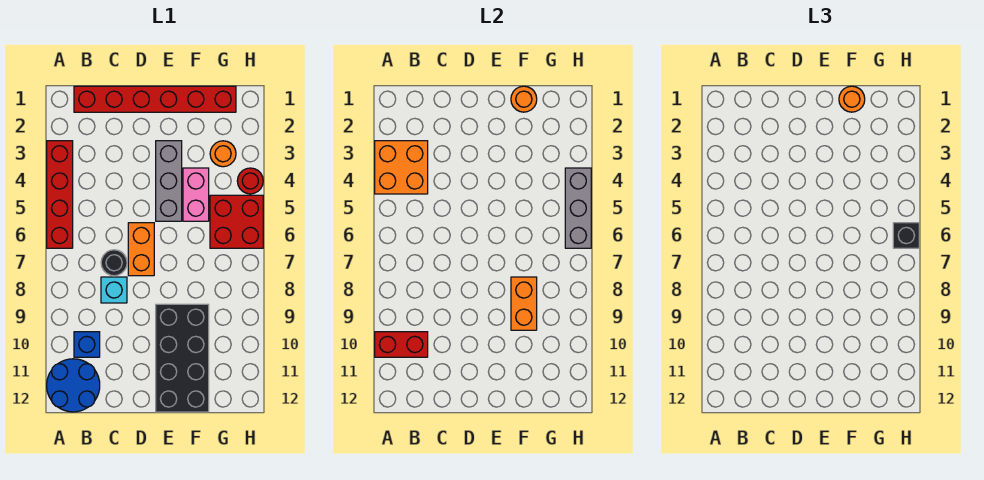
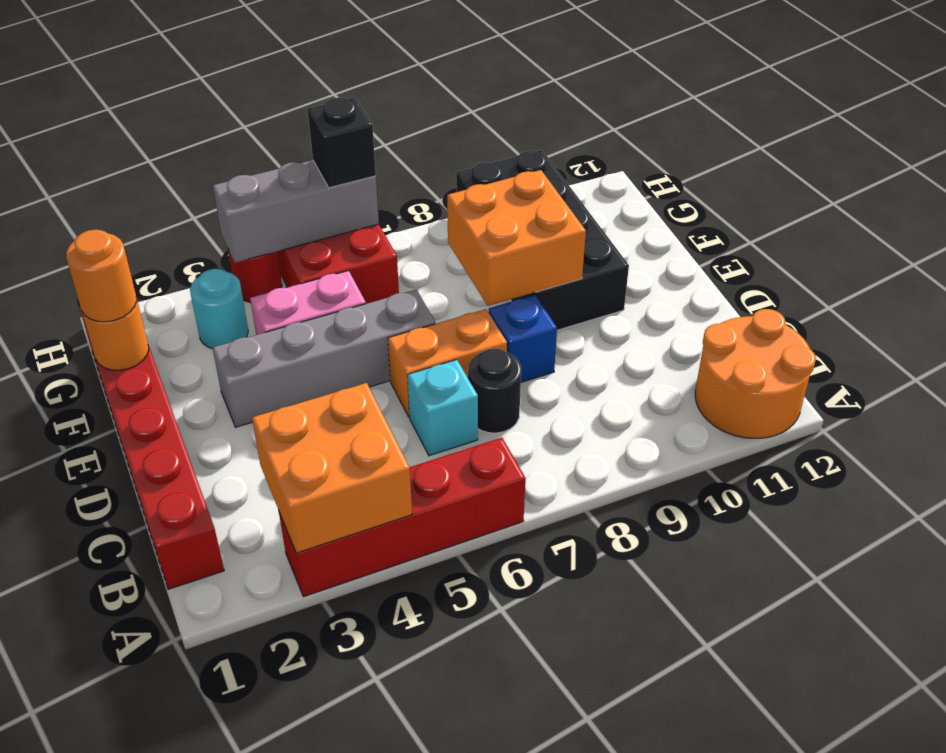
red brick A10:B10 level 2 -> none
blue round brick A11:B12 level 1 -> orange round brick A11:B12 level 1
blue brick B10 level 1 -> blue brick D8 level 1
cyan brick C8 level 1 -> cyan brick C6 level 1
grey brick E3:E5 level 1 -> grey brick E3:E6 level 1
black brick E9:F12 level 1 -> black brick E9:H10 level 1
orange brick F8:F9 level 2 -> orange brick E8:F9 level 2
orange round brick G3 level 1 -> cyan round brick G3 level 1

